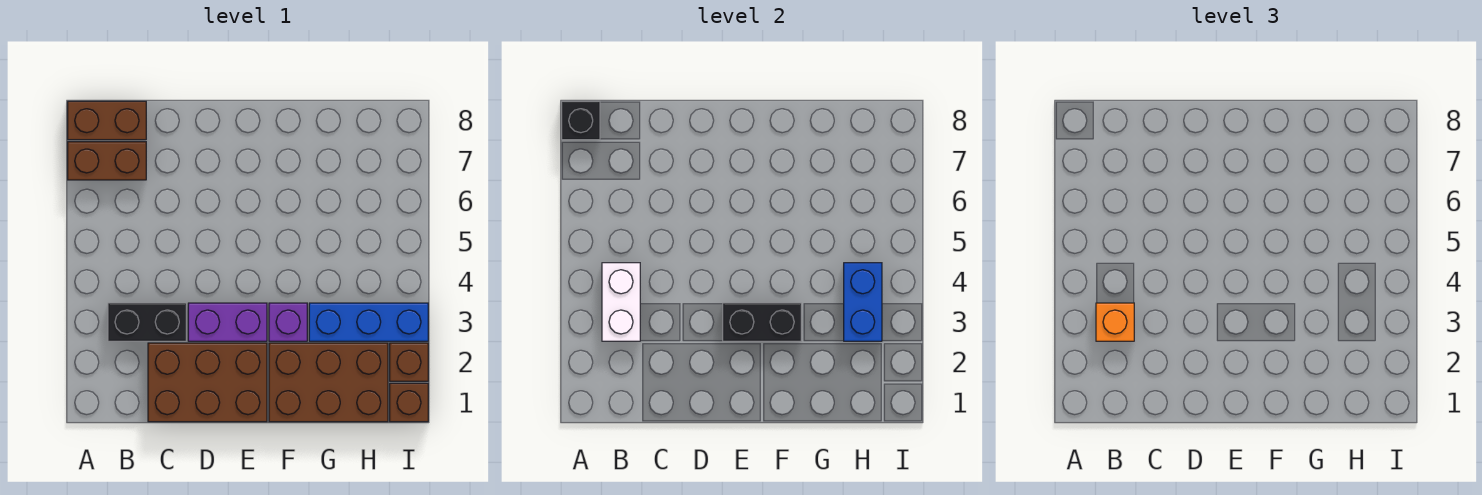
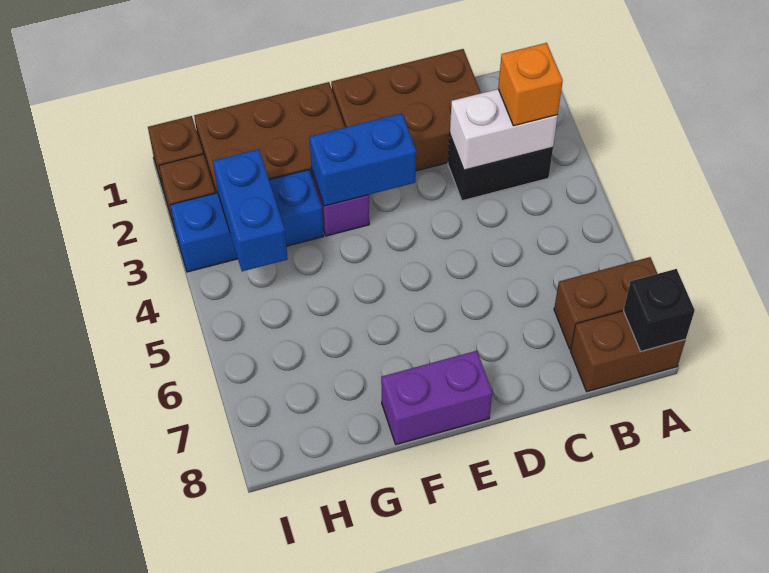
white brick B3:B4 level 2 -> white brick B3:C3 level 2
purple brick D3:E3 level 1 -> purple brick E8:F8 level 1
black brick E3:F3 level 2 -> blue brick E3:F3 level 2

